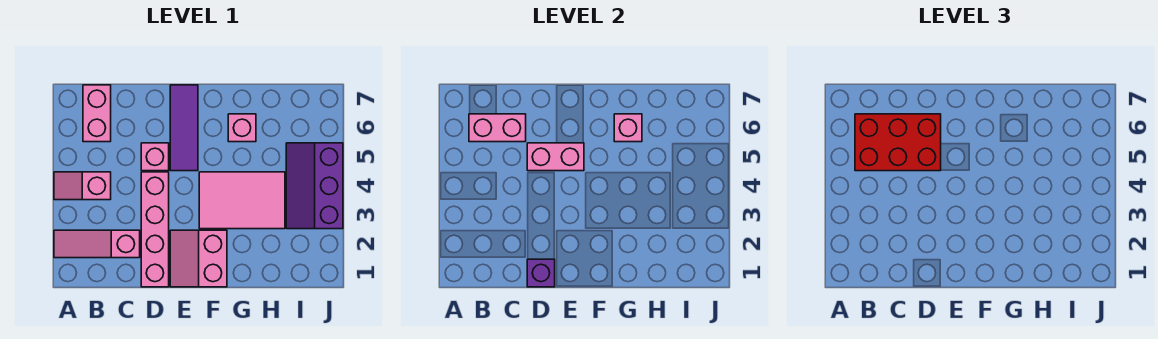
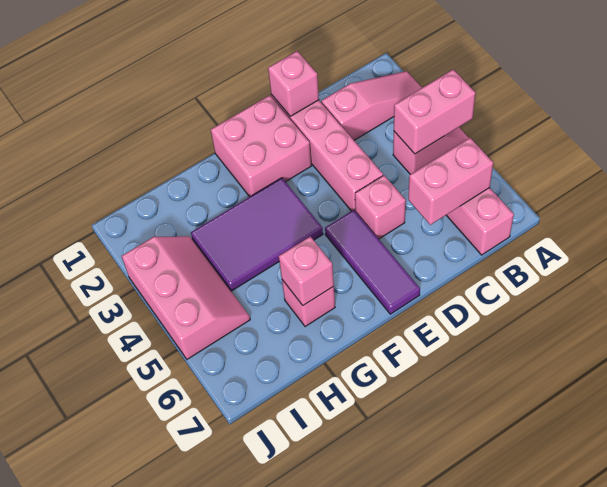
red brick B5:D6 level 3 -> none
purple brick D1 level 2 -> pink brick D1 level 2
pink brick D5:E5 level 2 -> pink brick A4:B4 level 2
pink slope E1:F2 level 1 top F -> pink brick E1:F2 level 1
pink tile F3:H4 level 1 -> purple tile F3:H4 level 1
purple slope I3:J5 level 1 top J -> pink slope I3:J5 level 1 top J

